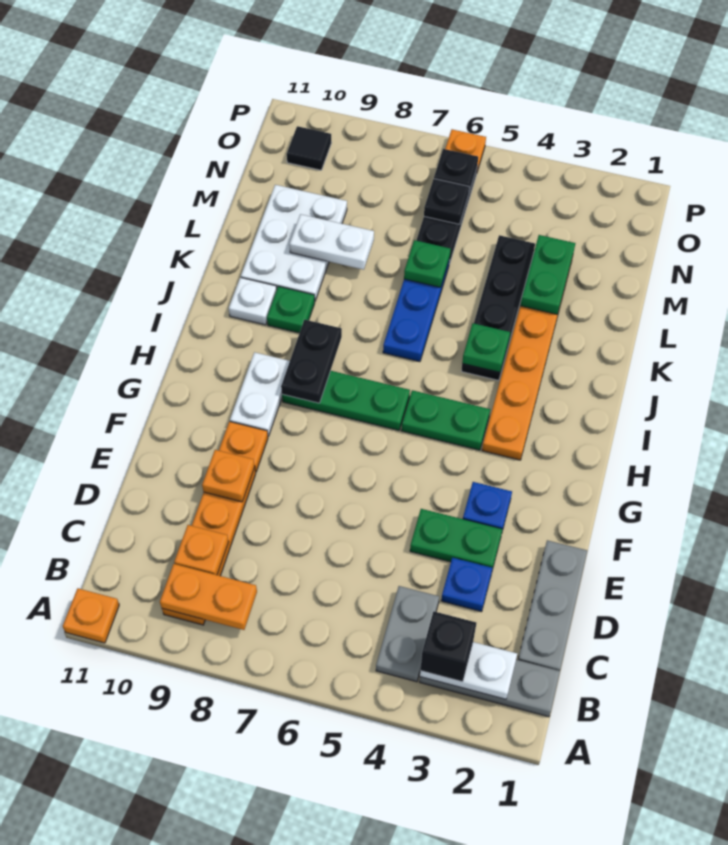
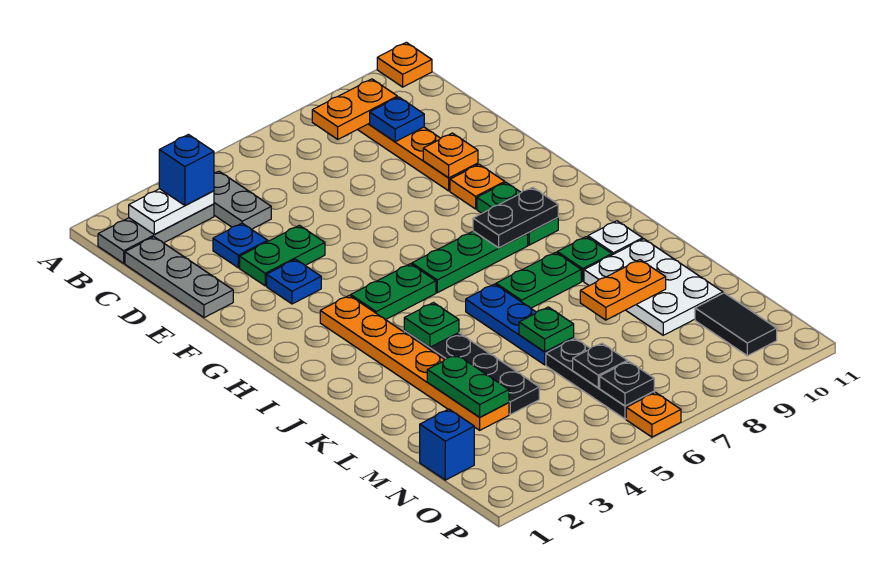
black brick B3 level 3 -> blue brick B3 level 3
orange plate C9 level 2 -> blue plate C9 level 2
white plate G9:H9 level 1 -> green plate G9:H9 level 1
black plate H8:I8 level 2 -> black plate H8:H9 level 2
none -> green plate J7:J8 level 1
white plate L8:L9 level 2 -> orange plate L8:L9 level 2
none -> blue brick N1 level 1
black tile O10 level 1 -> black tile N10:O10 level 1

